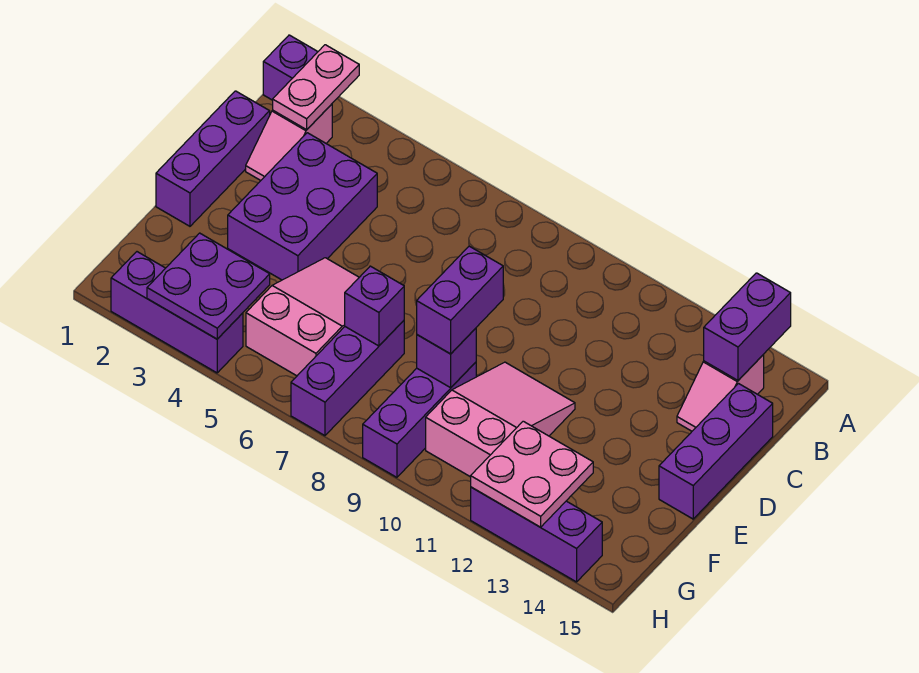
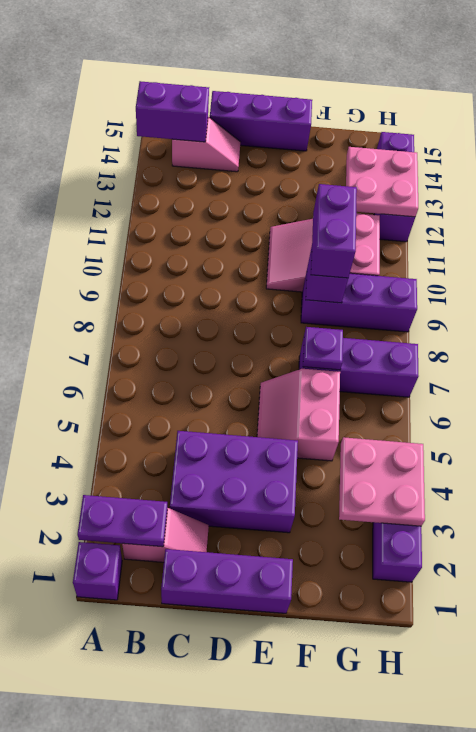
pink plate A2:B2 level 2 -> purple plate A2:B2 level 2
pink slope E5:G6 level 1 top G -> pink slope E5:F6 level 1 top F
purple brick E9:F9 level 3 -> purple brick F9:F10 level 3
purple brick F7 level 2 -> purple plate F7 level 2
purple plate G3:H4 level 2 -> pink plate G3:H4 level 2

